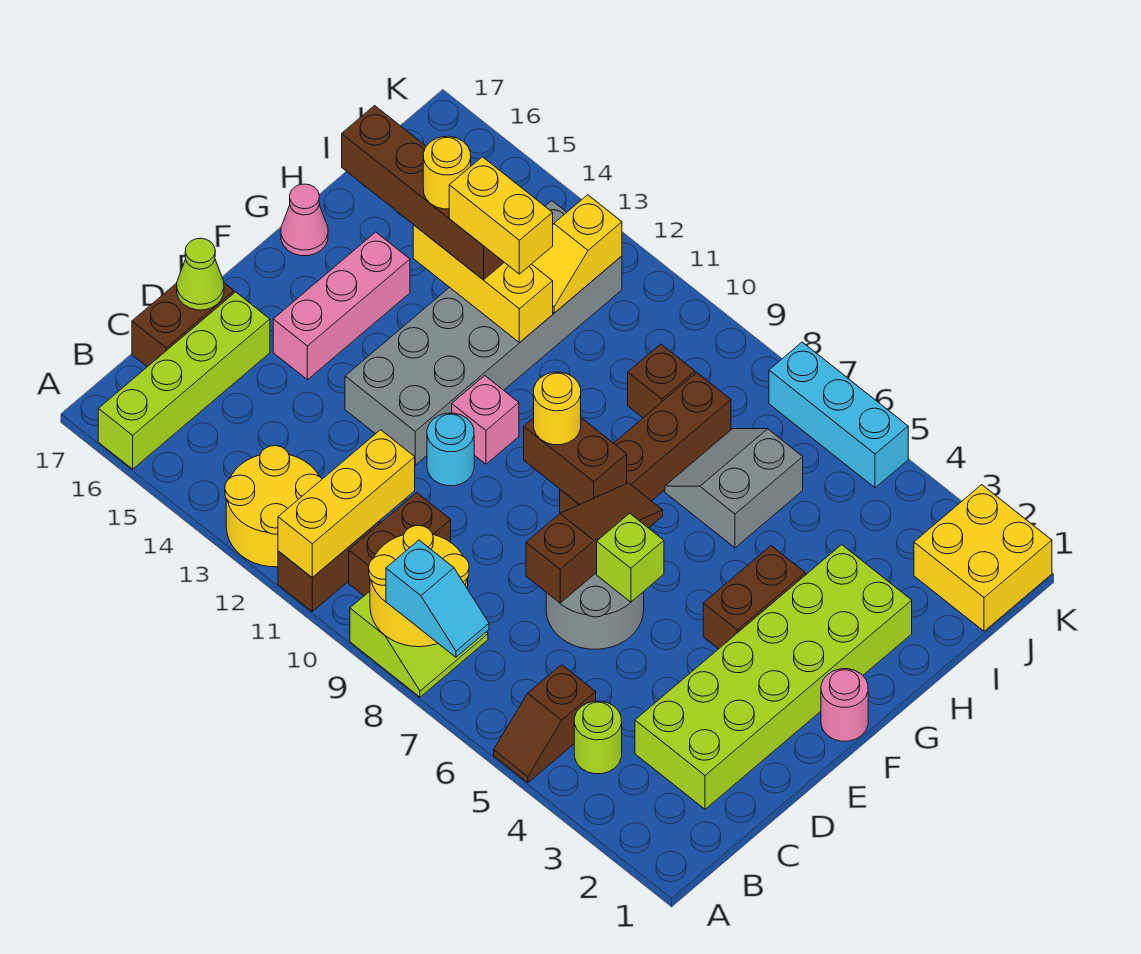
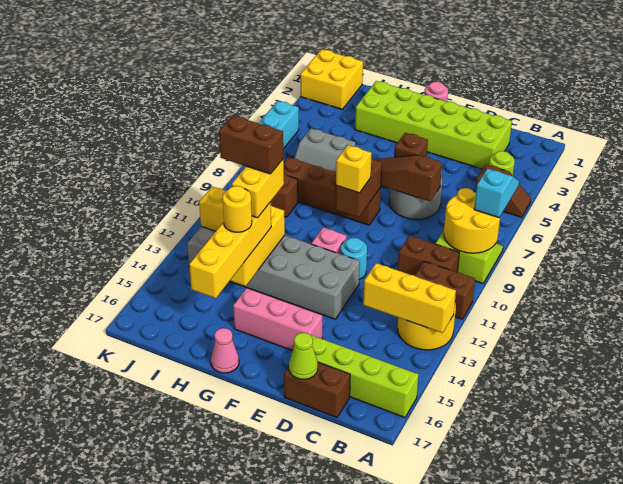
yellow brick A11:C11 level 2 -> yellow brick A13:C13 level 2
lime brick E6 level 2 -> brown brick E6 level 2
brown brick F4:G4 level 1 -> brown brick H12:I12 level 5
yellow round brick F9 level 3 -> yellow brick F9 level 3
brown brick H13:H16 level 3 -> yellow brick H13:H16 level 3

